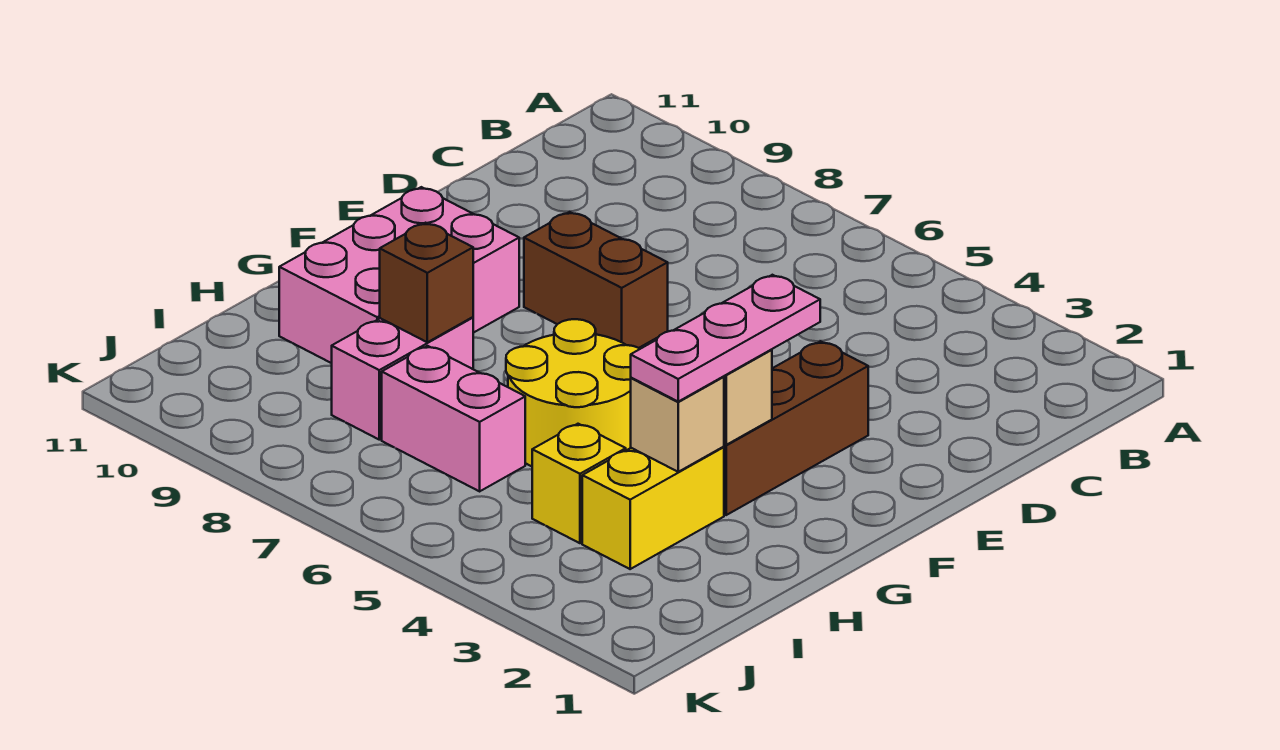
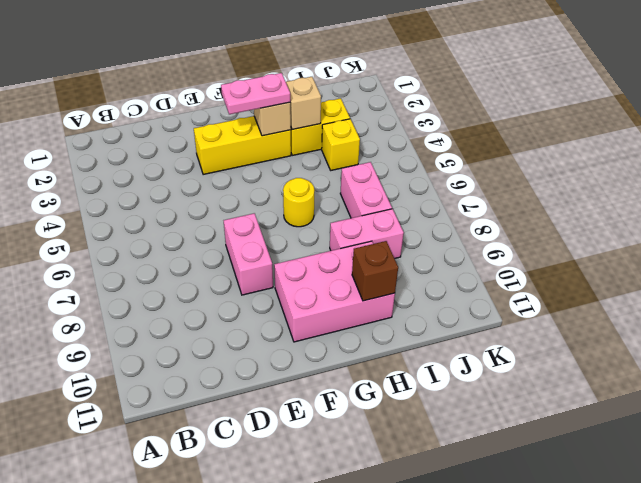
brown brick E3:G3 level 1 -> yellow brick E3:G3 level 1
brown brick E7:E8 level 1 -> pink brick E7:E8 level 1
pink plate F3:H3 level 3 -> pink plate F3:G3 level 3
yellow round brick G5:H6 level 1 -> yellow round brick G6 level 1
brown brick H8 level 2 -> brown brick H10 level 2

